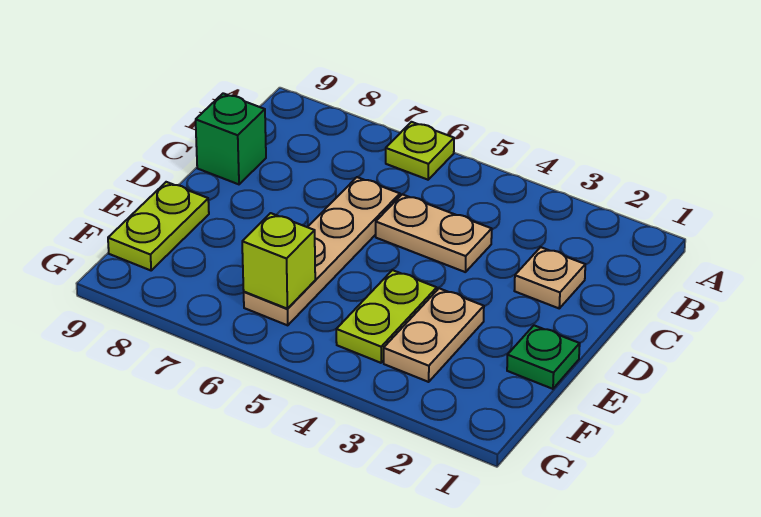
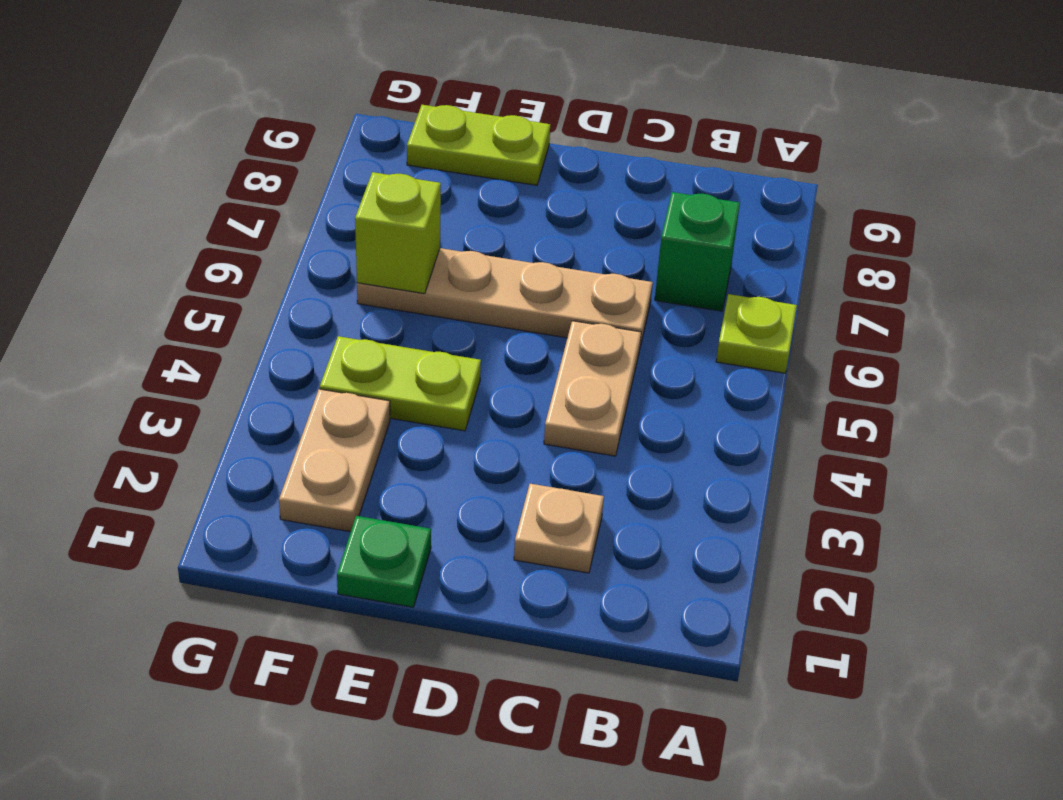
green brick C9 level 1 -> green brick B7 level 1
tan plate E3:F3 level 1 -> tan plate F2:F3 level 1

